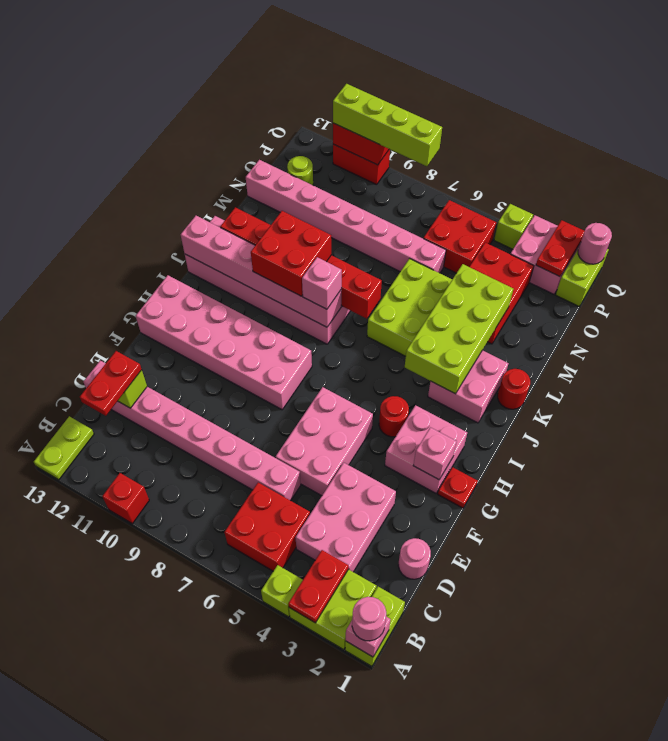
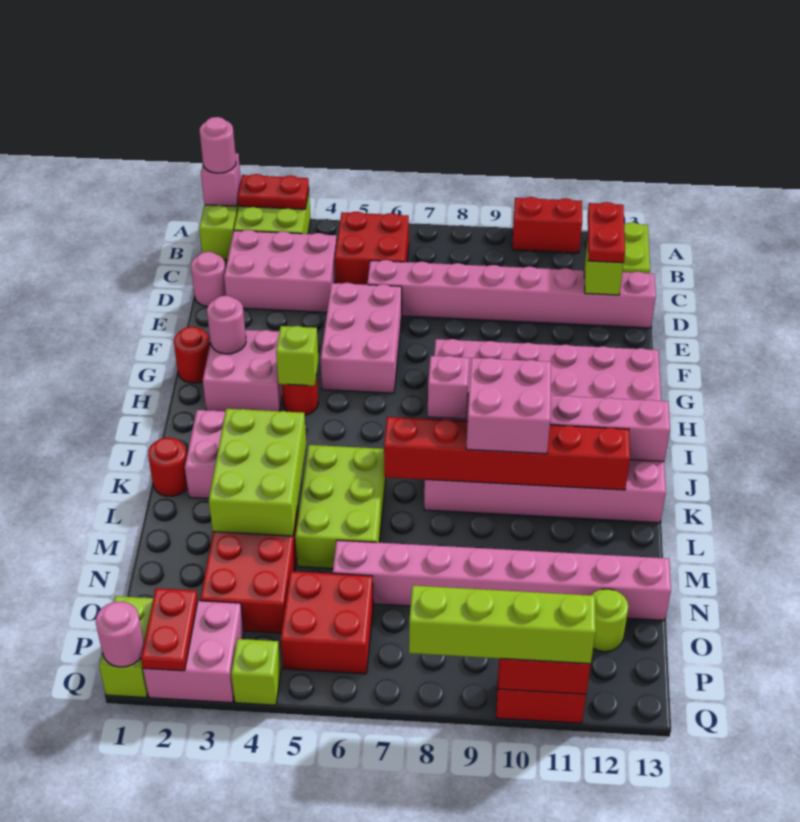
red plate A3:B3 level 2 -> red plate A2:A3 level 2
lime brick A4 level 1 -> lime brick H4 level 2
red brick A10 level 1 -> red brick A10:A11 level 1
pink brick C3:E4 level 1 -> pink brick C2:D4 level 1
red plate G1 level 1 -> red round brick G1 level 1
pink brick G2 level 2 -> pink round brick G2 level 2
lime brick J3:M4 level 2 -> lime brick K3:M4 level 2
red brick J9:K10 level 3 -> pink brick J9:K10 level 3

